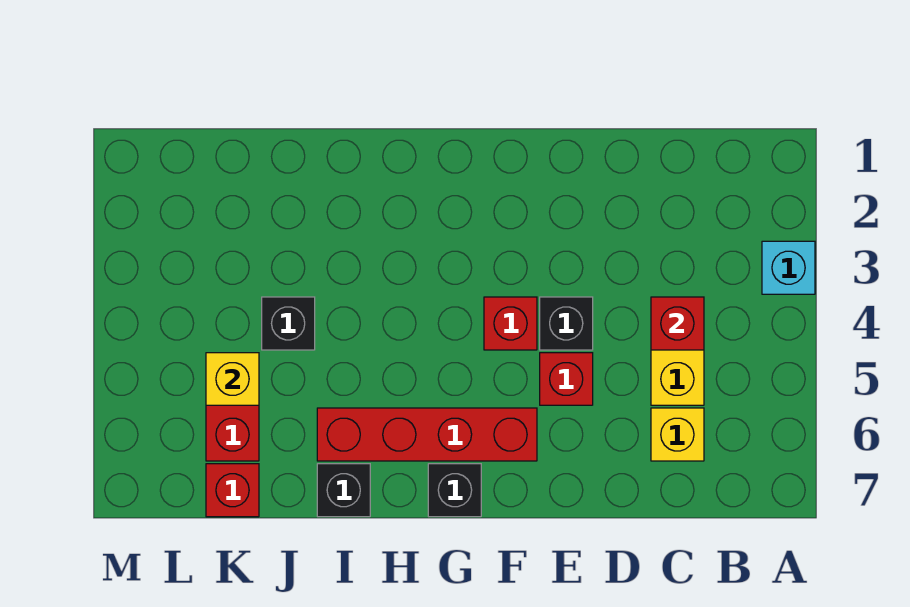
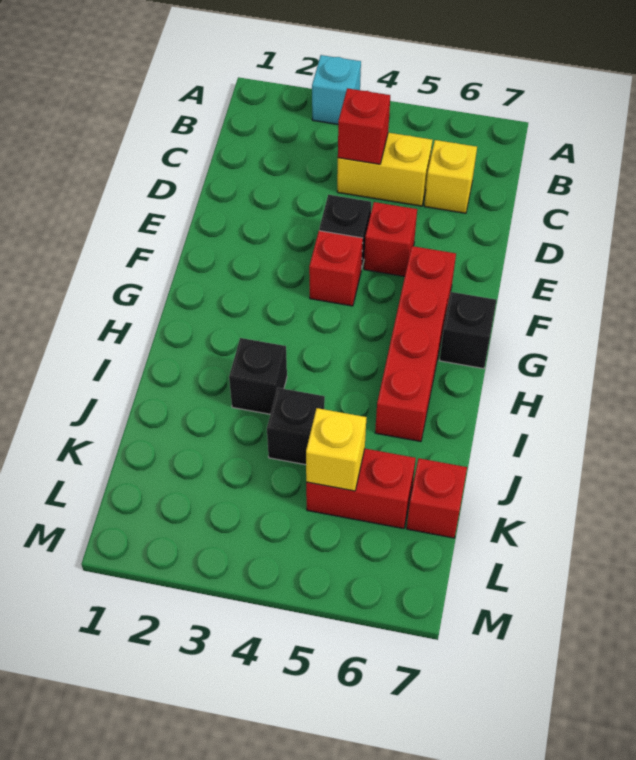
black brick I7 level 1 -> black brick I3 level 1

